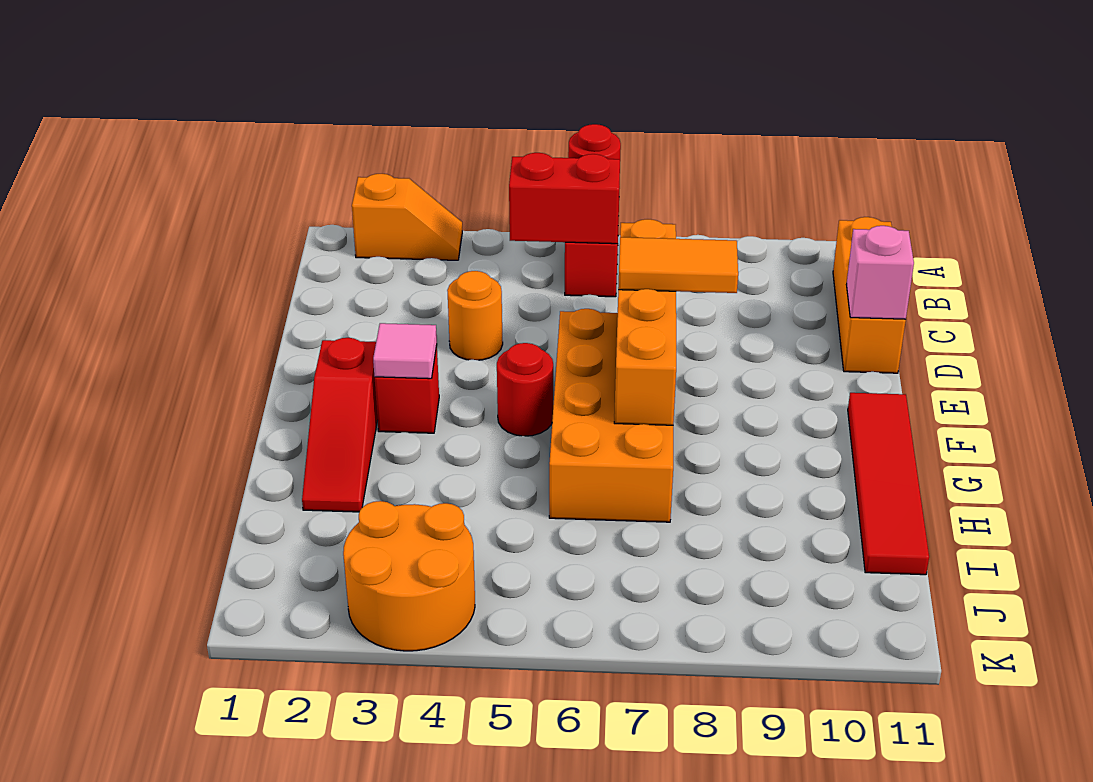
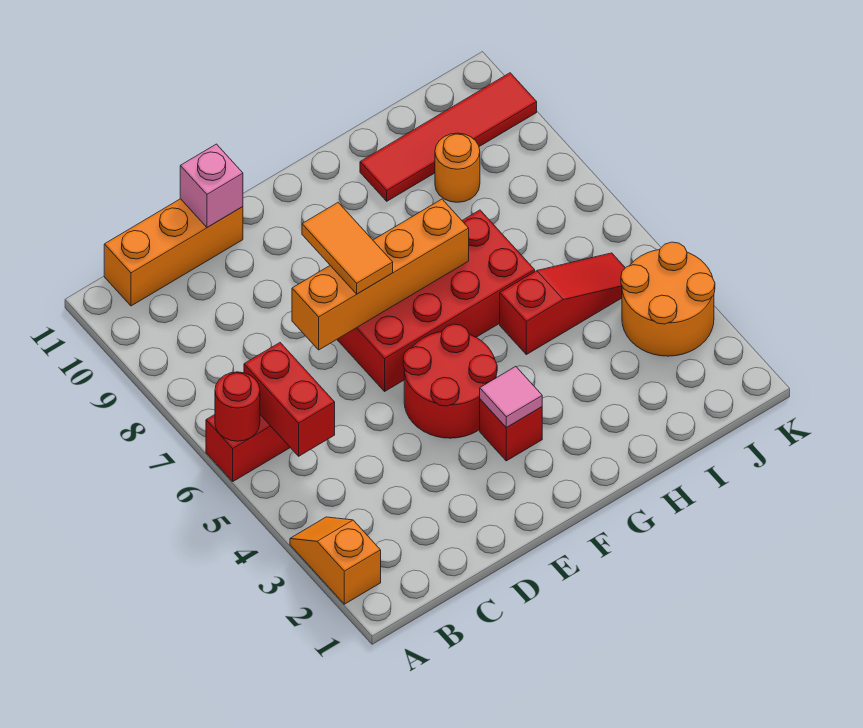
orange round brick D4 level 1 -> orange round brick I9 level 1
orange brick E6:H7 level 1 -> red brick E6:H7 level 1
red slope F2:H2 level 1 top F -> red slope H5:J5 level 1 top H
red round brick F5 level 1 -> red round brick E4:F5 level 1
red tile F11:I11 level 1 -> red tile H10:K10 level 1

